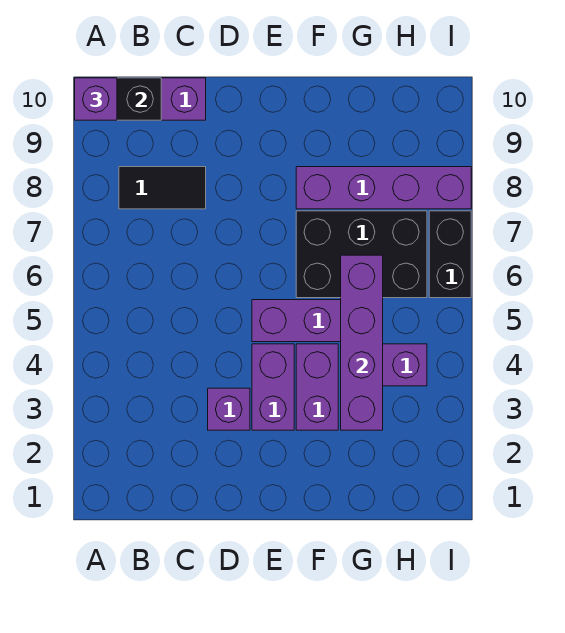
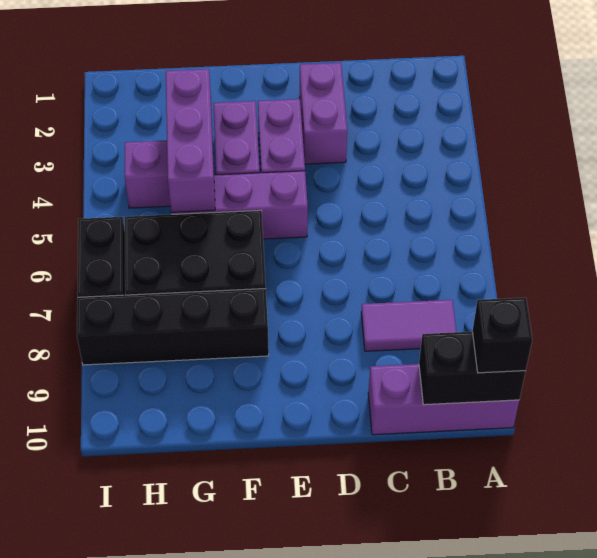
purple brick A10 level 3 -> black brick A10 level 3
black tile B8:C8 level 1 -> purple tile B8:C8 level 1
purple brick D3 level 1 -> purple brick D2:D3 level 1
purple brick F8:I8 level 1 -> black brick F8:I8 level 1
purple brick G3:G6 level 2 -> purple brick G3:G5 level 2

